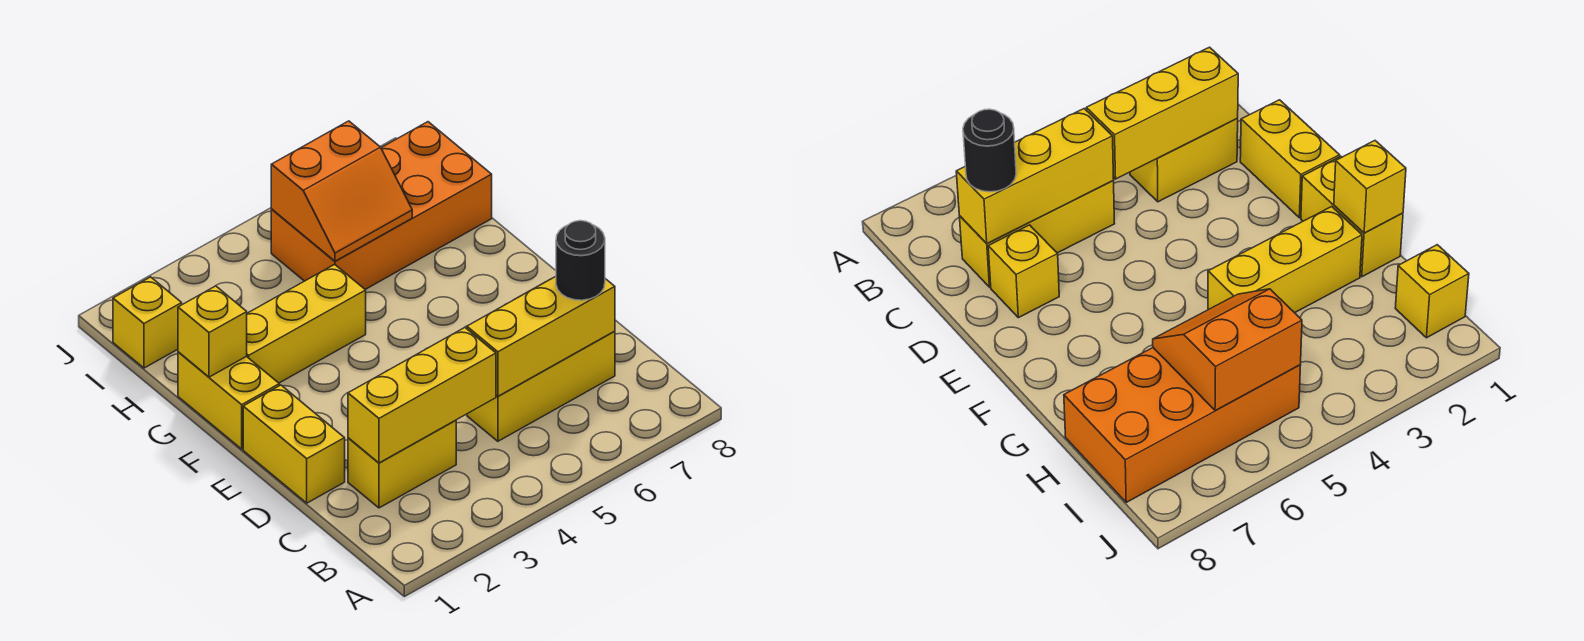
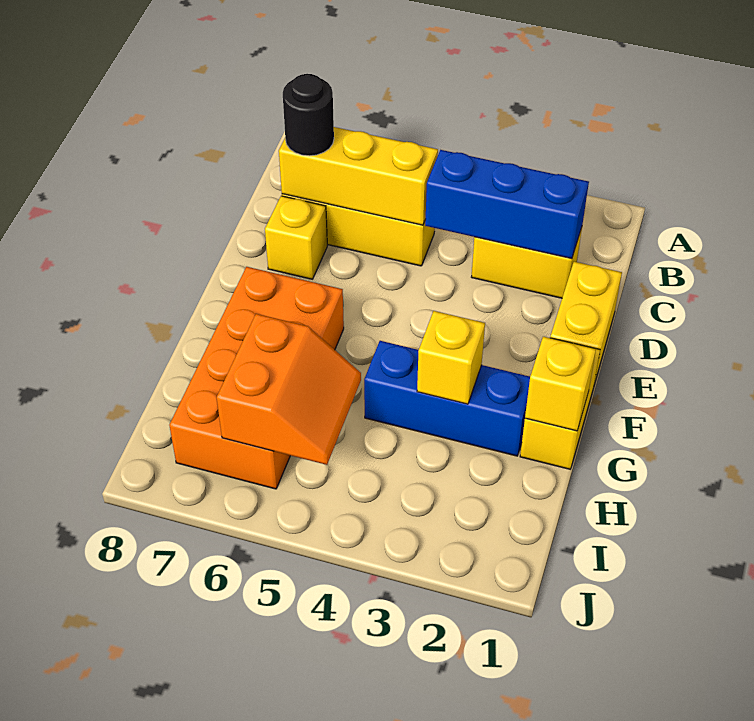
yellow brick C2:C4 level 2 -> blue brick C2:C4 level 2
yellow brick G2:G4 level 1 -> blue brick G2:G4 level 1
orange brick H5:I8 level 1 -> orange brick F6:I7 level 1
orange slope H5:I6 level 2 top I -> orange slope H5:I6 level 2 top 6
yellow brick I1 level 1 -> yellow brick G3 level 2

